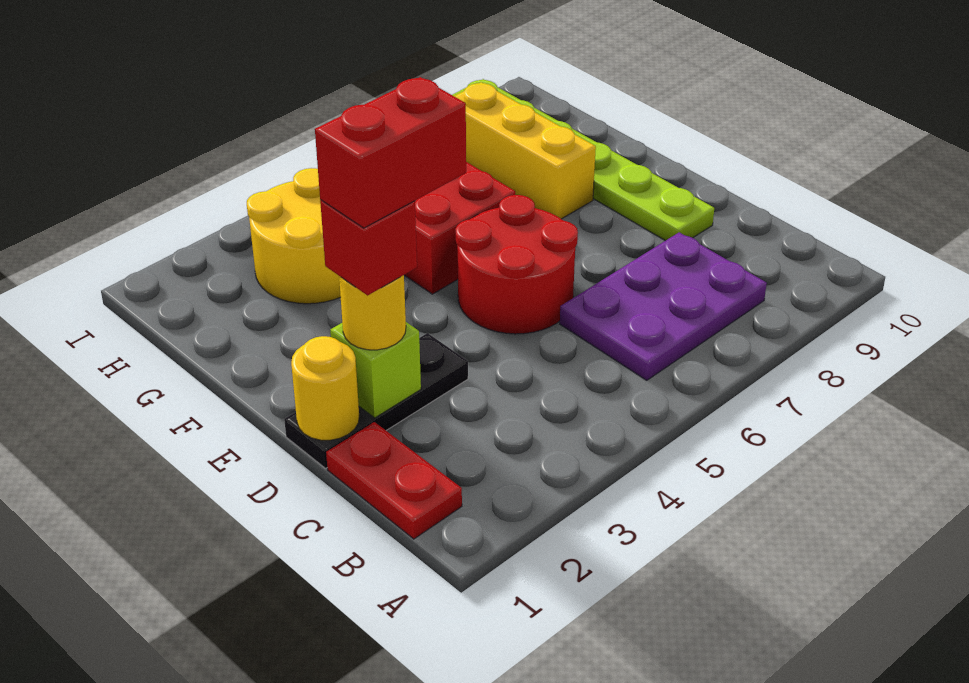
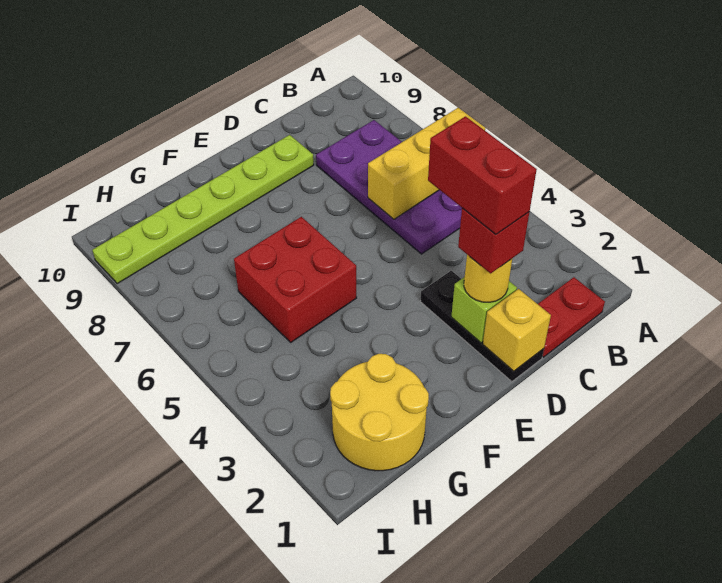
purple plate B6:C8 level 1 -> purple plate B5:C8 level 1
yellow round brick D1 level 2 -> yellow brick D1 level 2
red round brick D5:E6 level 1 -> none
yellow brick F8:H8 level 1 -> yellow brick A6:C6 level 2
yellow round brick G3:H4 level 1 -> yellow round brick G1:H2 level 1

